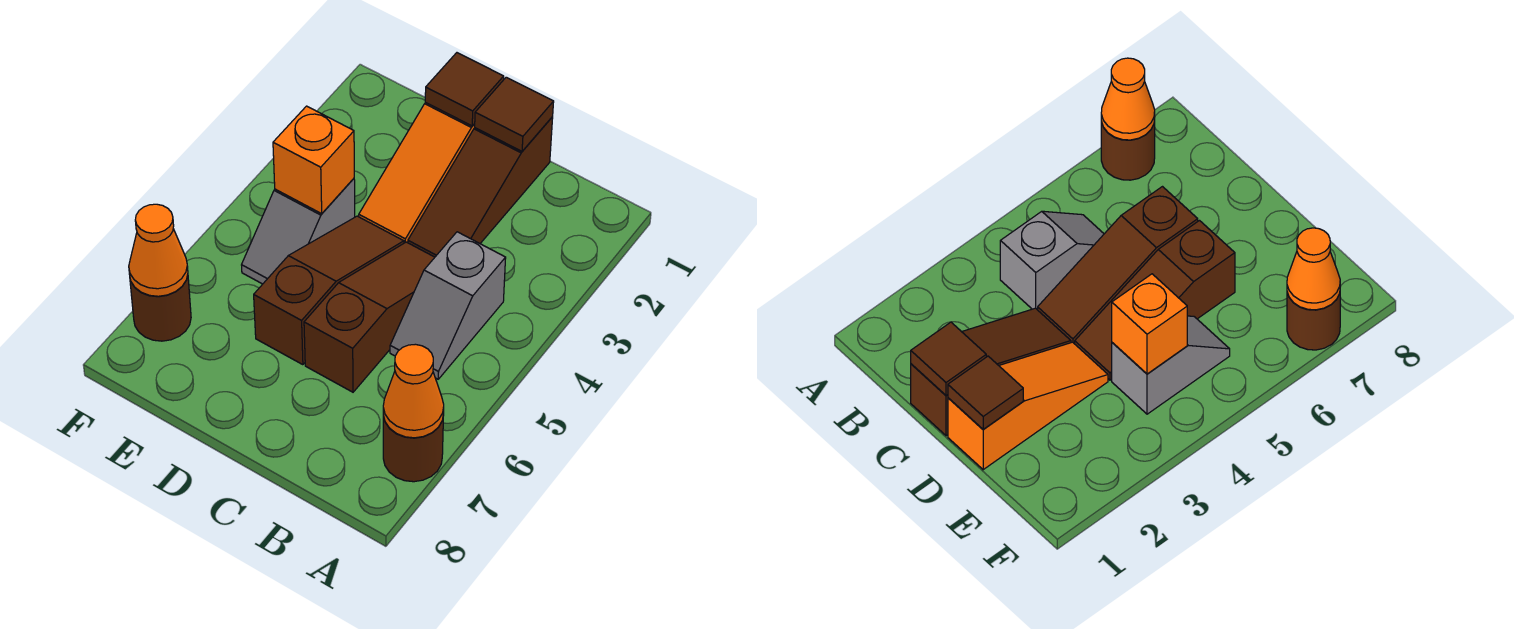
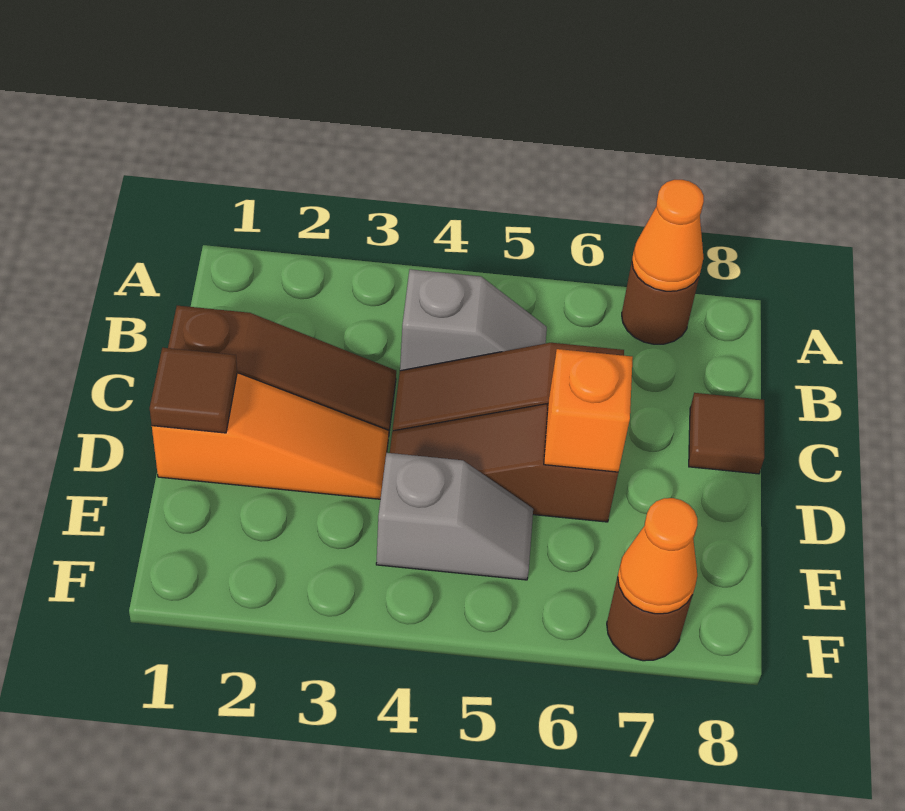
brown tile C1 level 2 -> brown tile C8 level 1
orange brick E4 level 2 -> orange brick D6 level 2

